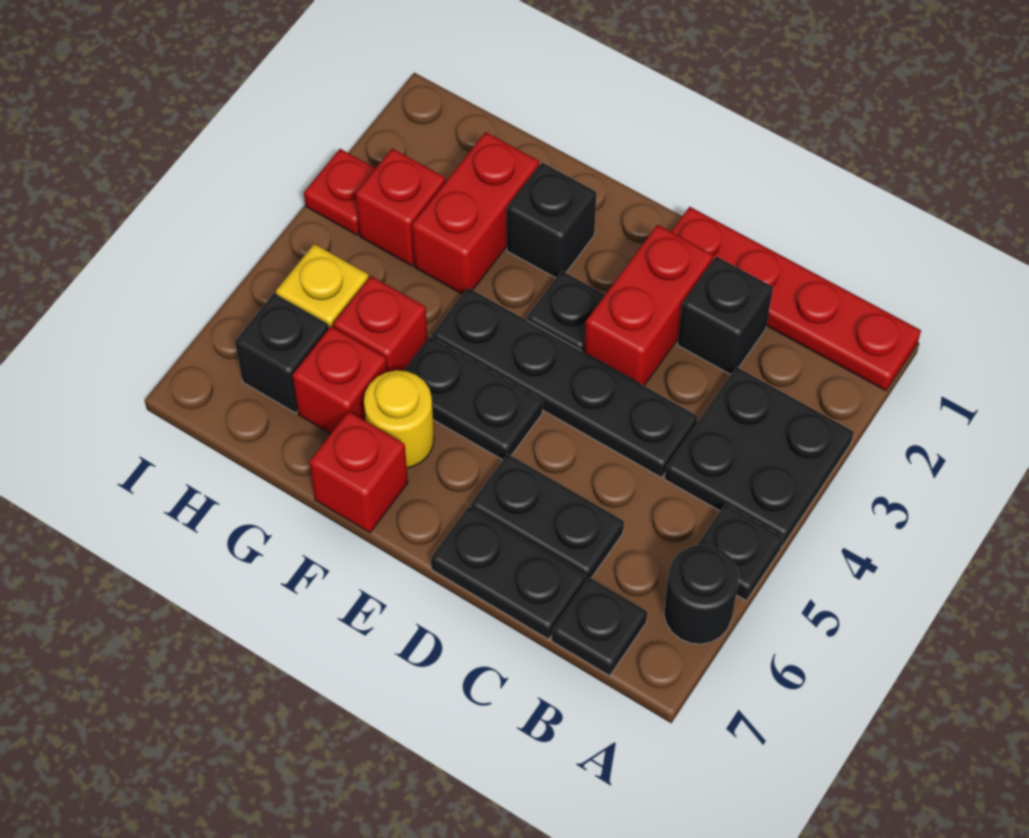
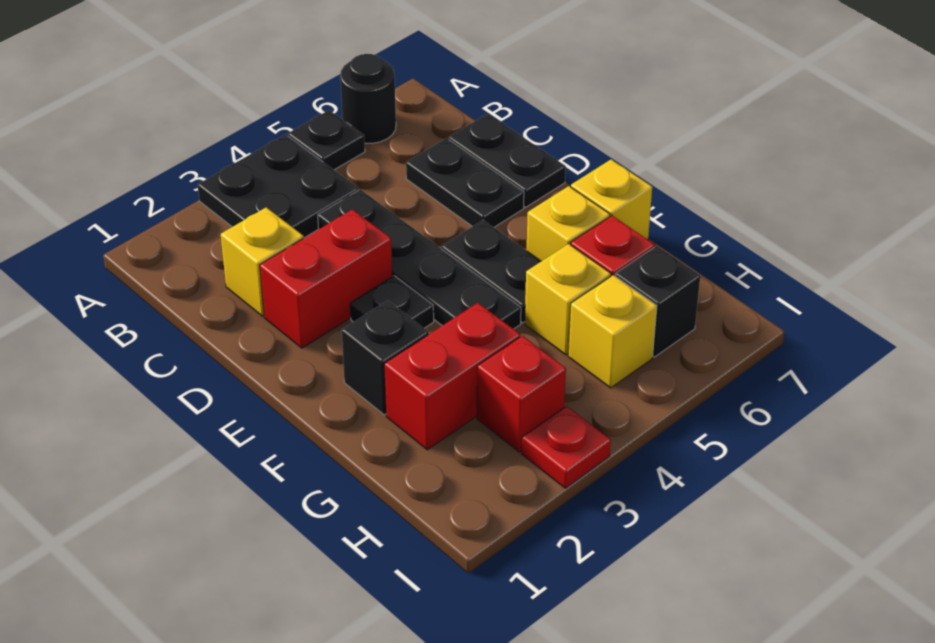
red plate A1:D1 level 1 -> none
black plate B7 level 1 -> none
black brick C2 level 1 -> yellow brick C2 level 1
yellow round brick F6 level 1 -> yellow brick F6 level 1
red brick F7 level 1 -> yellow brick F7 level 1
red brick G5 level 1 -> yellow brick G5 level 1

